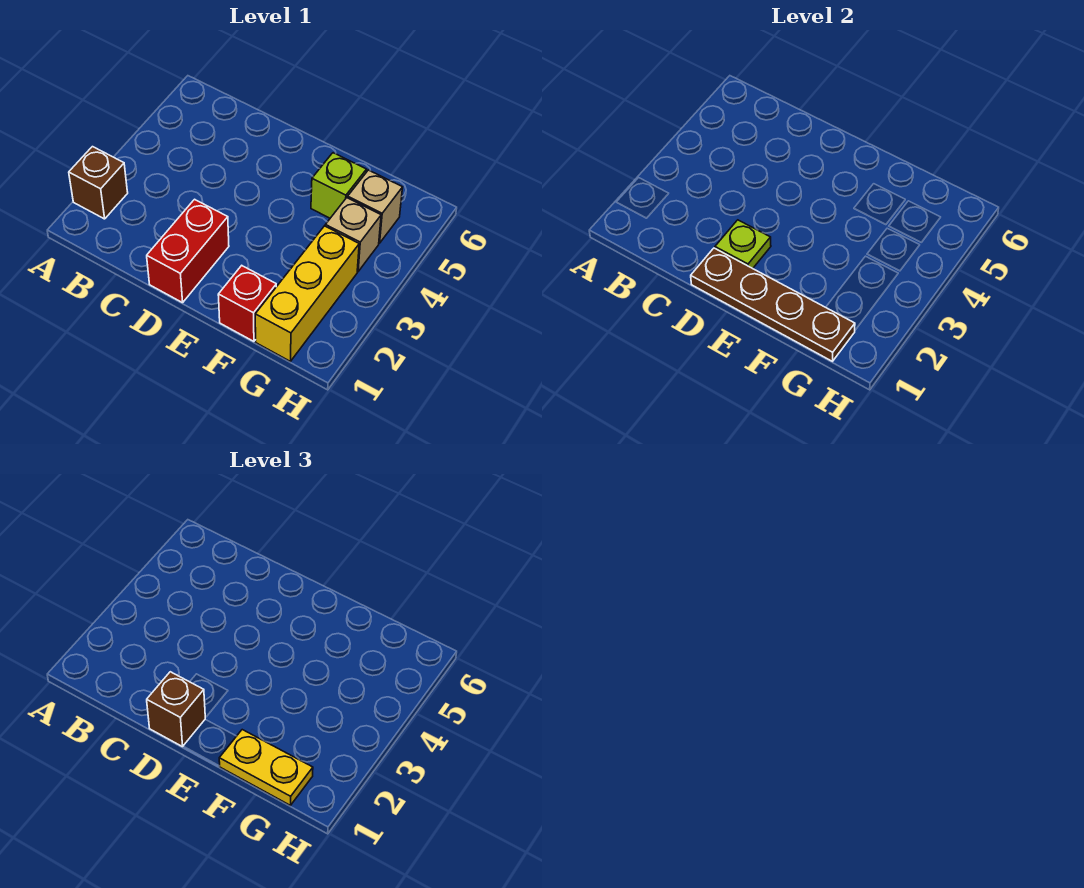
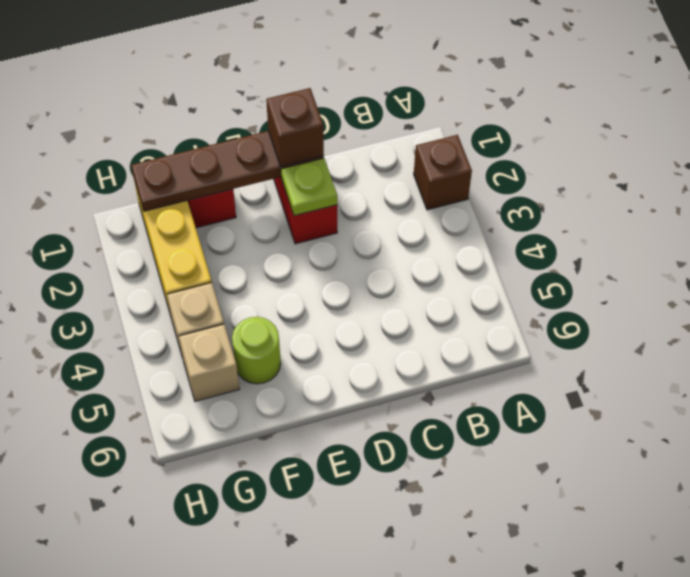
yellow plate F1:G1 level 3 -> none
lime brick F5 level 1 -> lime round brick F5 level 1

